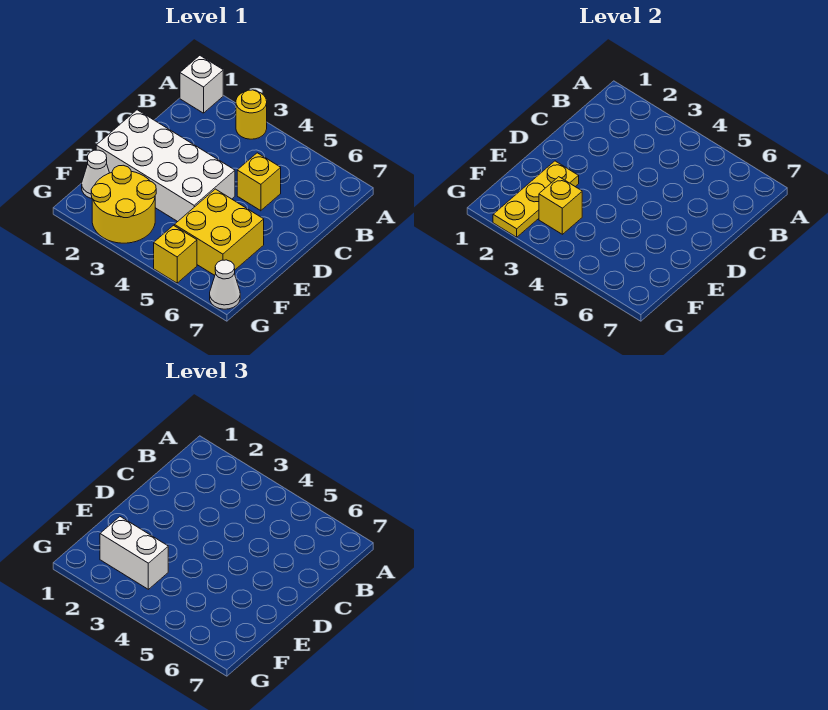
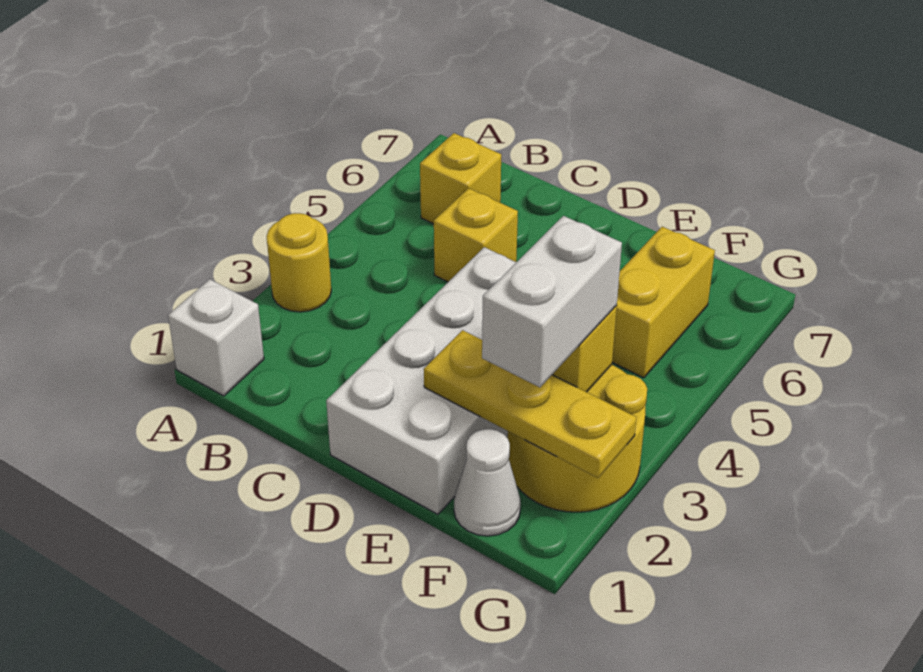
yellow brick E5:F6 level 1 -> yellow brick F5:F6 level 1
yellow brick G5 level 1 -> yellow brick B6 level 1
white cone G7 level 1 -> none

